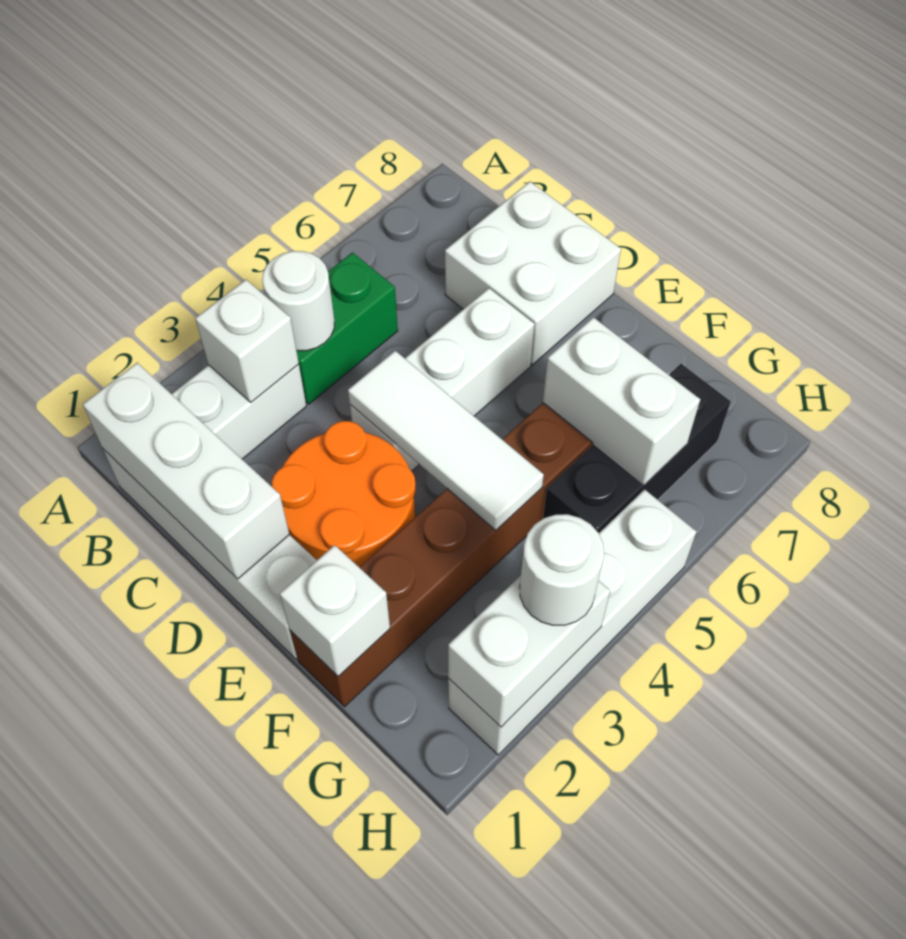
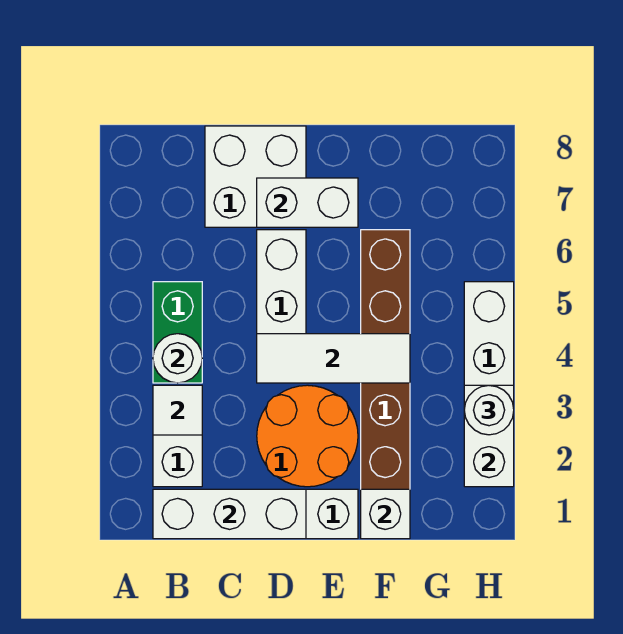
white brick B3 level 2 -> white tile B3 level 2
white brick F6:G6 level 2 -> white brick D7:E7 level 2
black brick G5:G7 level 1 -> none

